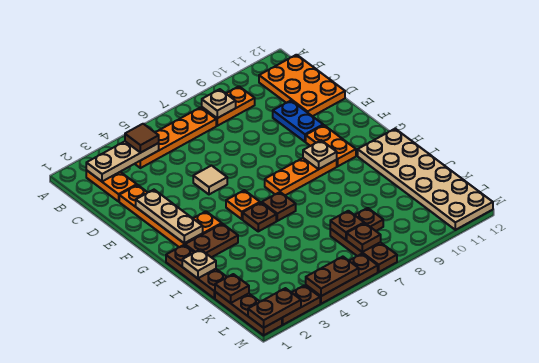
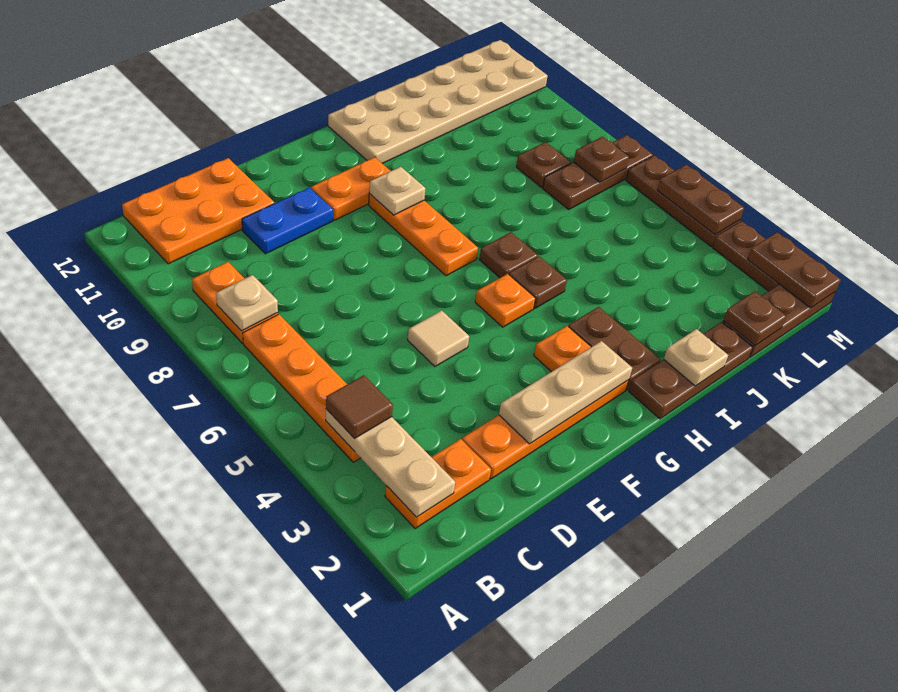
brown plate K7 level 2 -> none

